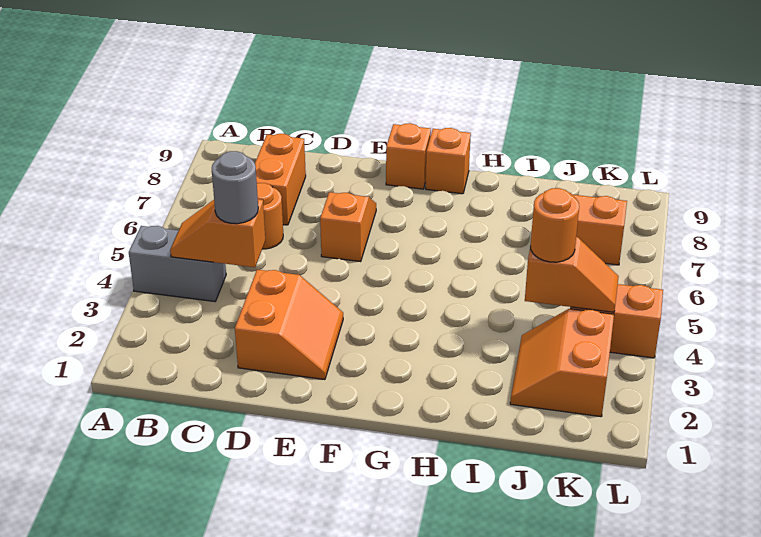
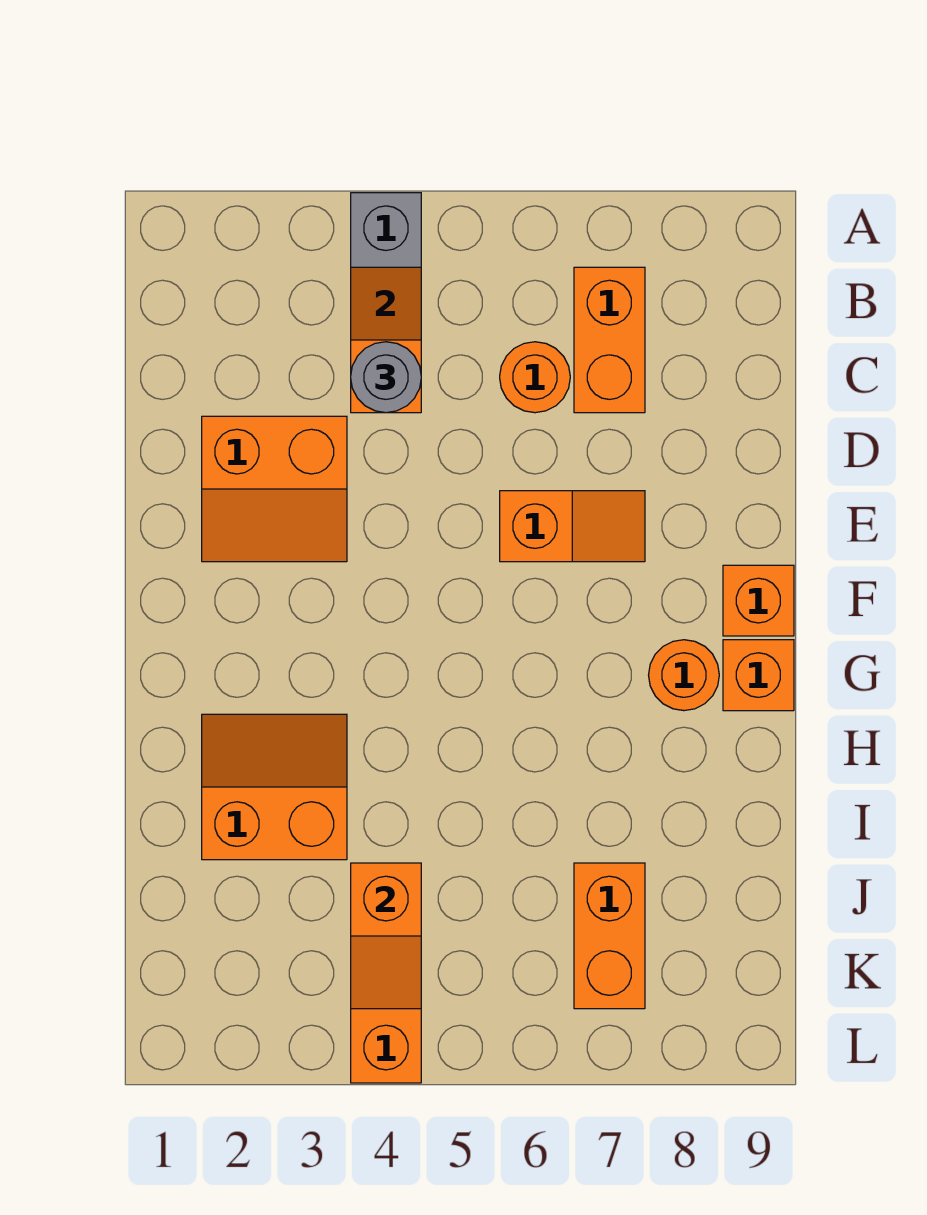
orange brick C7:C8 level 1 -> orange brick B7:C7 level 1
orange slope J2:K3 level 1 top K -> orange slope H2:I3 level 1 top I
orange round brick J4 level 3 -> orange round brick G8 level 1

